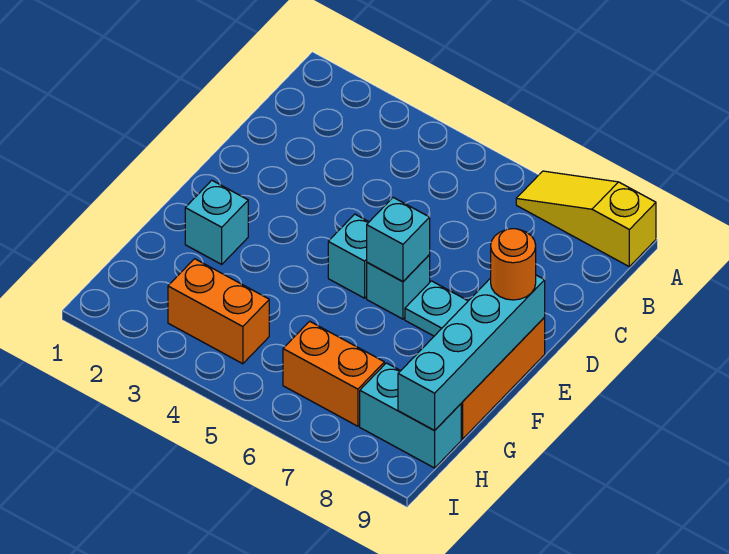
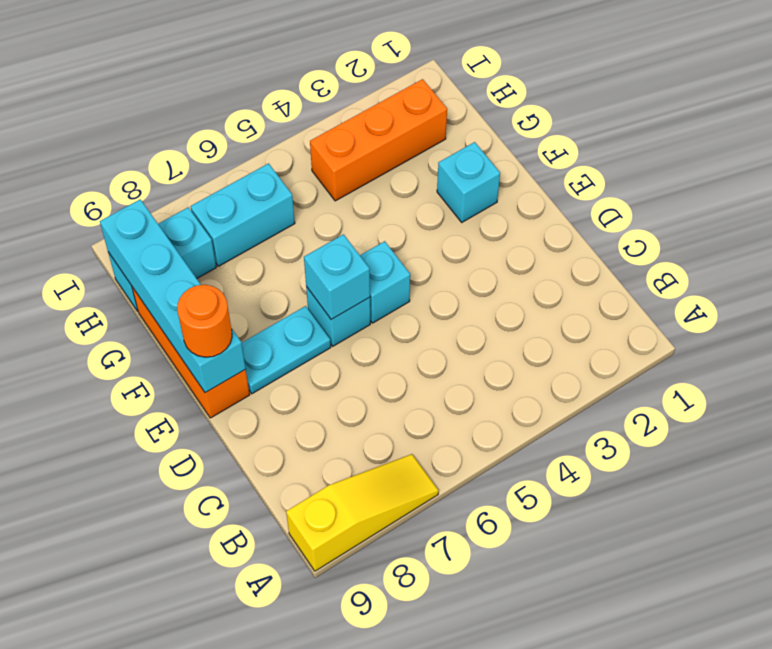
orange brick H3:H4 level 1 -> orange brick H2:H4 level 1
orange brick H6:H7 level 1 -> cyan brick H6:H7 level 1

